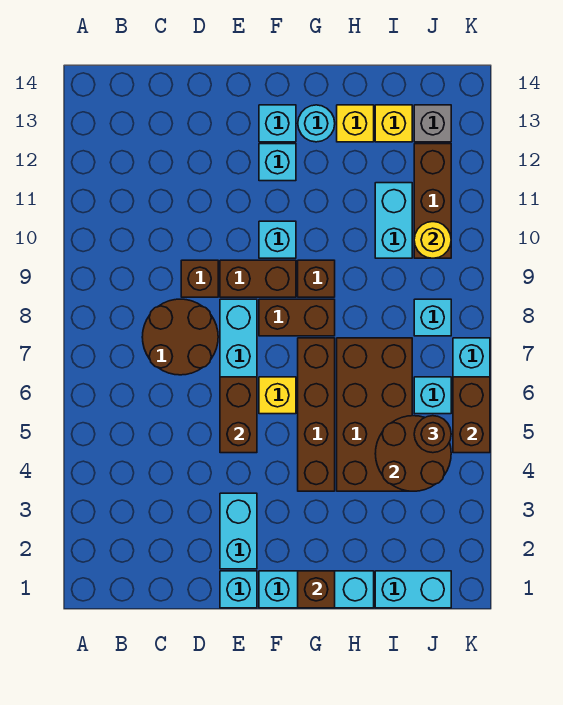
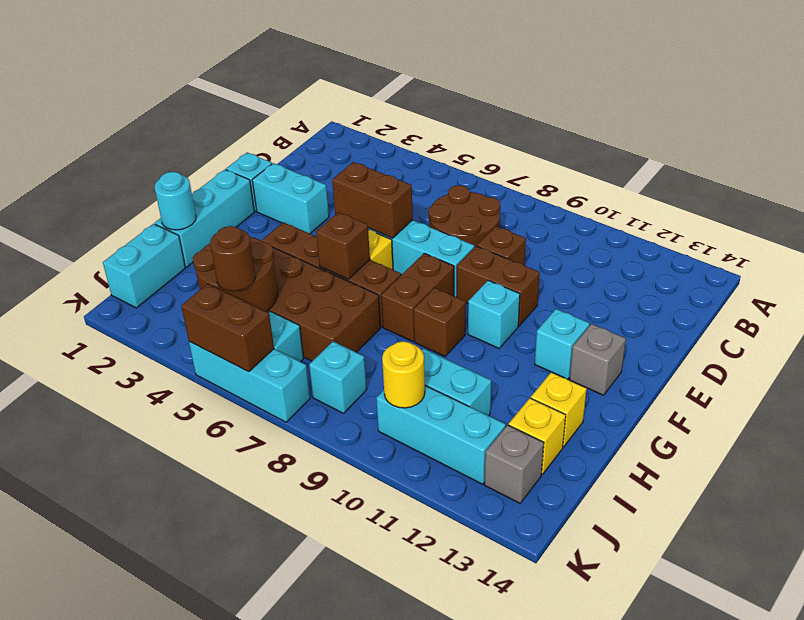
brown brick E9:F9 level 1 -> brown brick E9:E10 level 1
cyan brick F13 level 1 -> grey brick F13 level 1
brown brick G1 level 2 -> brown brick G6 level 2
cyan round brick G13 level 1 -> cyan round brick H1 level 2
brown brick J10:J12 level 1 -> cyan brick J10:J12 level 1

